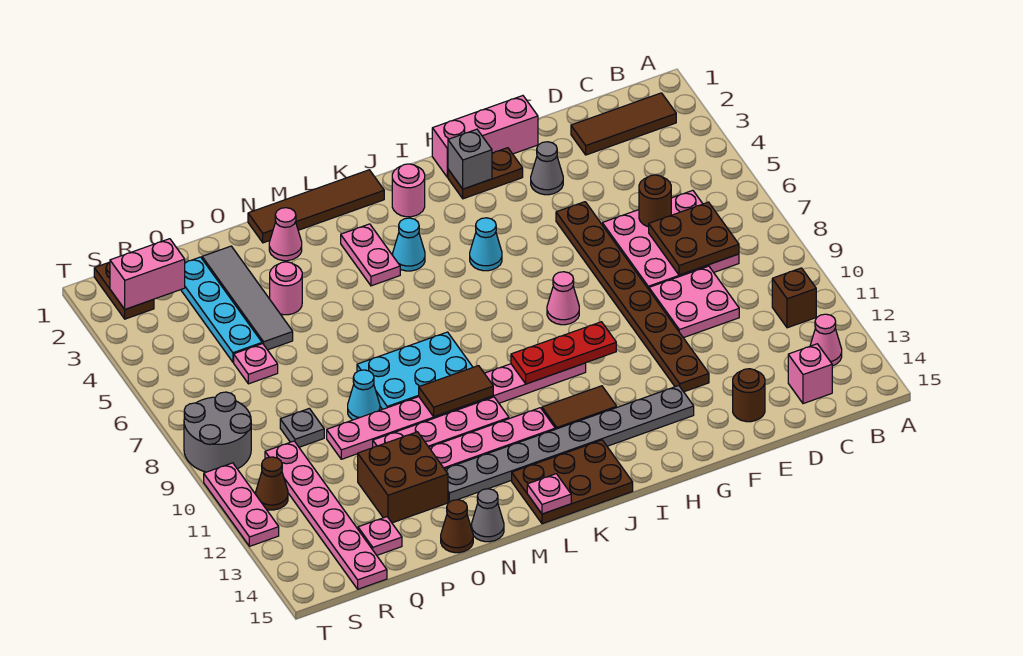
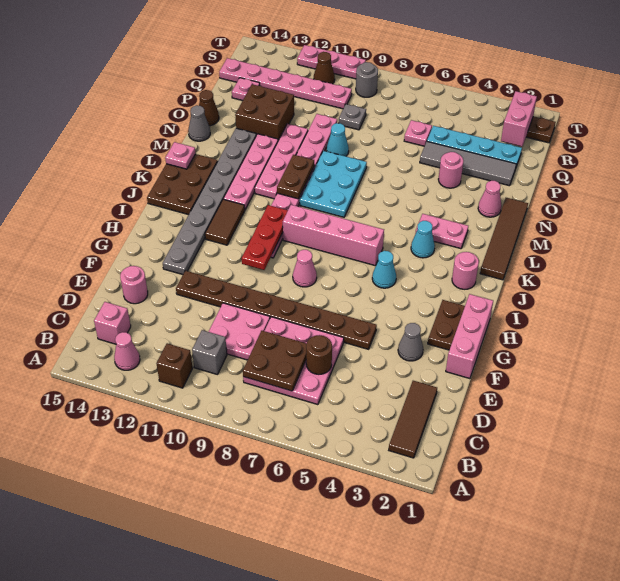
brown round brick E14 level 1 -> pink round brick E14 level 1
grey brick H2 level 2 -> grey brick C10 level 1
none -> pink brick J6:J9 level 1
brown tile L10:M10 level 2 -> brown plate L10:M10 level 2
grey round brick S8:T9 level 1 -> grey round brick S9 level 1

